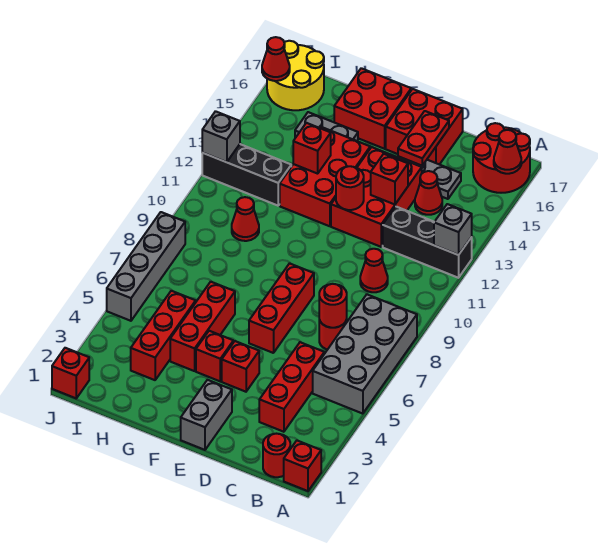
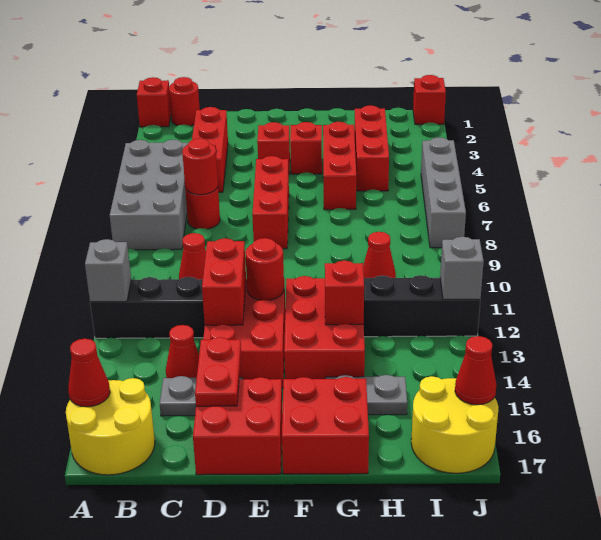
red round brick A16:B17 level 1 -> yellow round brick A16:B17 level 1
red brick D13 level 2 -> red brick D12:D13 level 2
grey brick E1:E2 level 1 -> none

